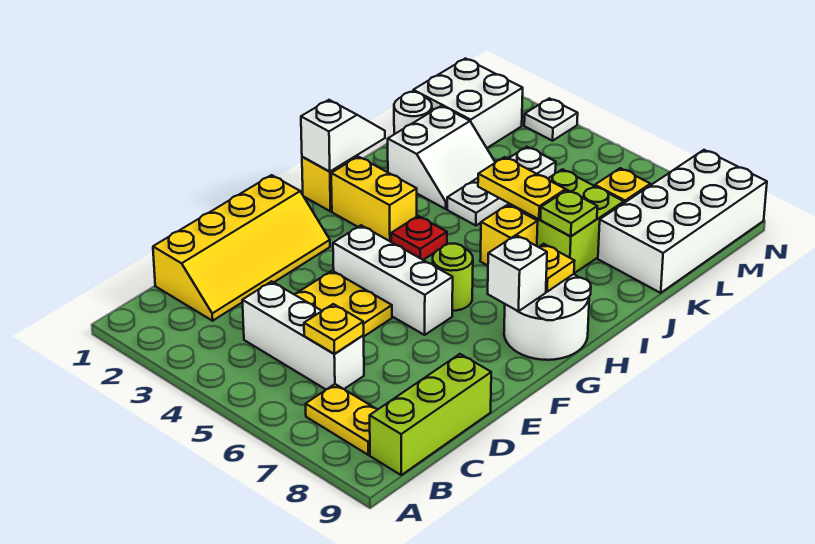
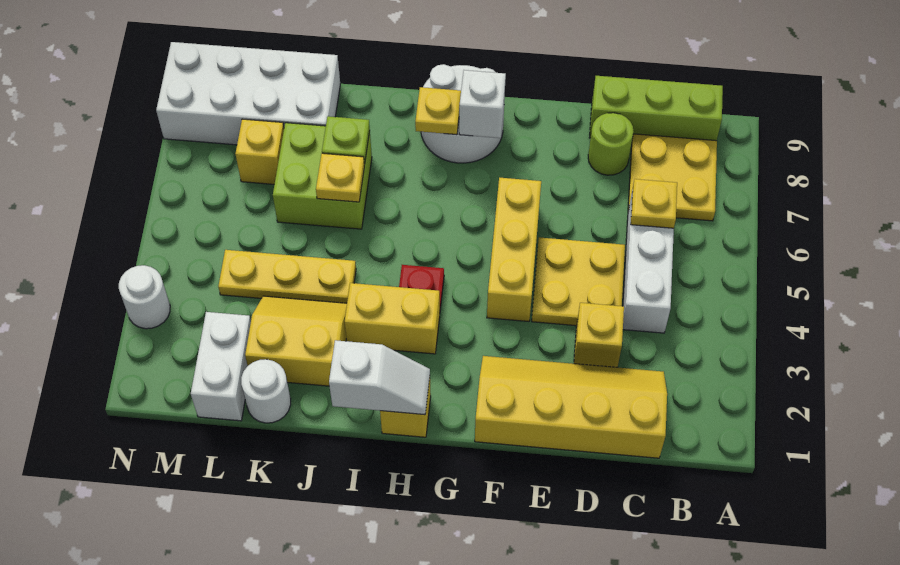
yellow plate B7:B8 level 1 -> yellow plate B7:C8 level 1
white brick F4:F6 level 1 -> yellow brick F4:F6 level 1
lime round brick G6 level 1 -> lime round brick D8 level 1
white slope H1:I1 level 2 top H -> white slope H1:I1 level 2 top I
yellow brick H2:H3 level 1 -> yellow brick H3:I3 level 1
yellow brick I6 level 1 -> yellow brick D3 level 1
white slope J2:K3 level 1 top 2 -> yellow slope J2:K3 level 1 top 2
white plate J4:L4 level 1 -> yellow plate J4:L4 level 1
yellow plate J5:J6 level 2 -> yellow plate J6 level 2
white brick L1:M2 level 1 -> white brick L1:L2 level 1
white plate N3 level 1 -> white round brick N3 level 1

